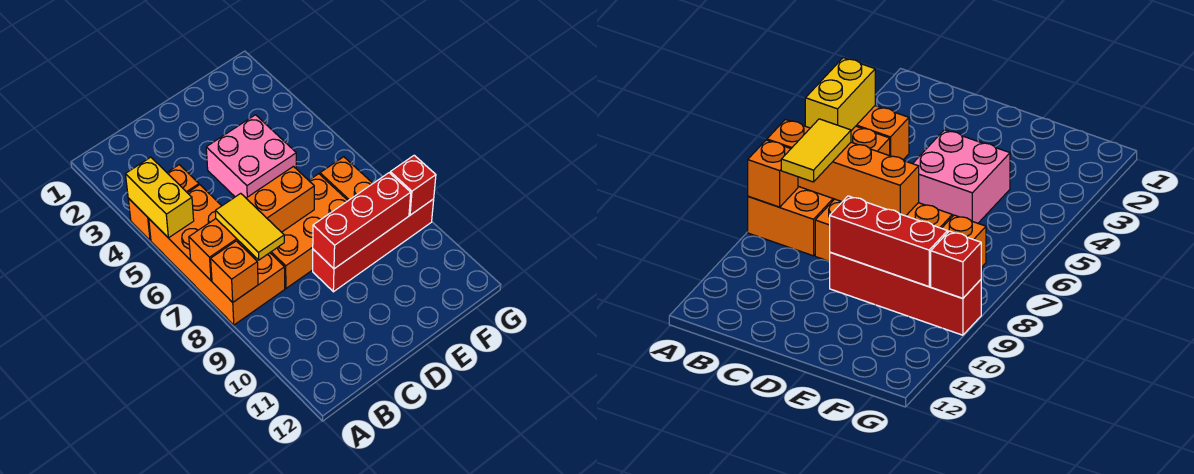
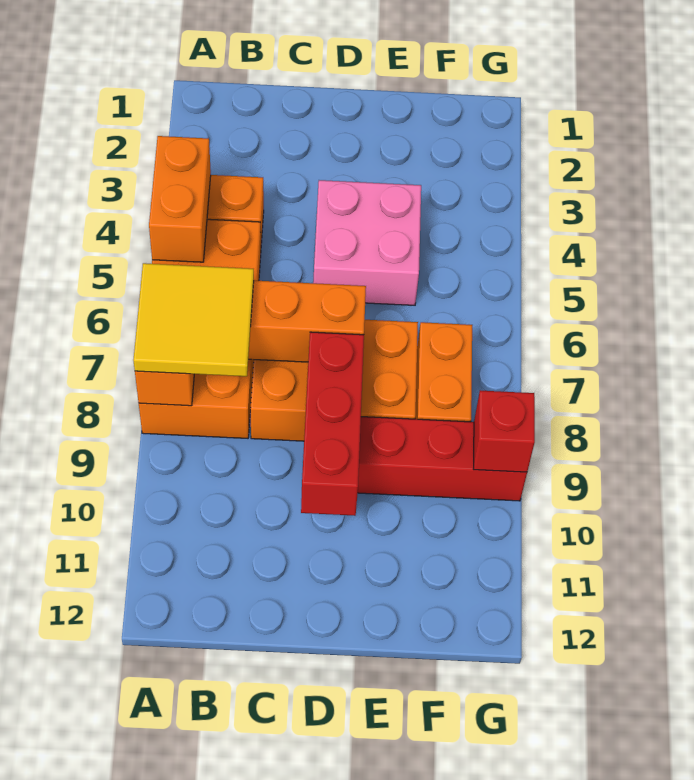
yellow brick A4:A5 level 2 -> orange brick A4:A5 level 2
yellow tile B7:B8 level 3 -> yellow tile A7:B8 level 3
red brick D9:F9 level 2 -> red brick D8:D10 level 2

